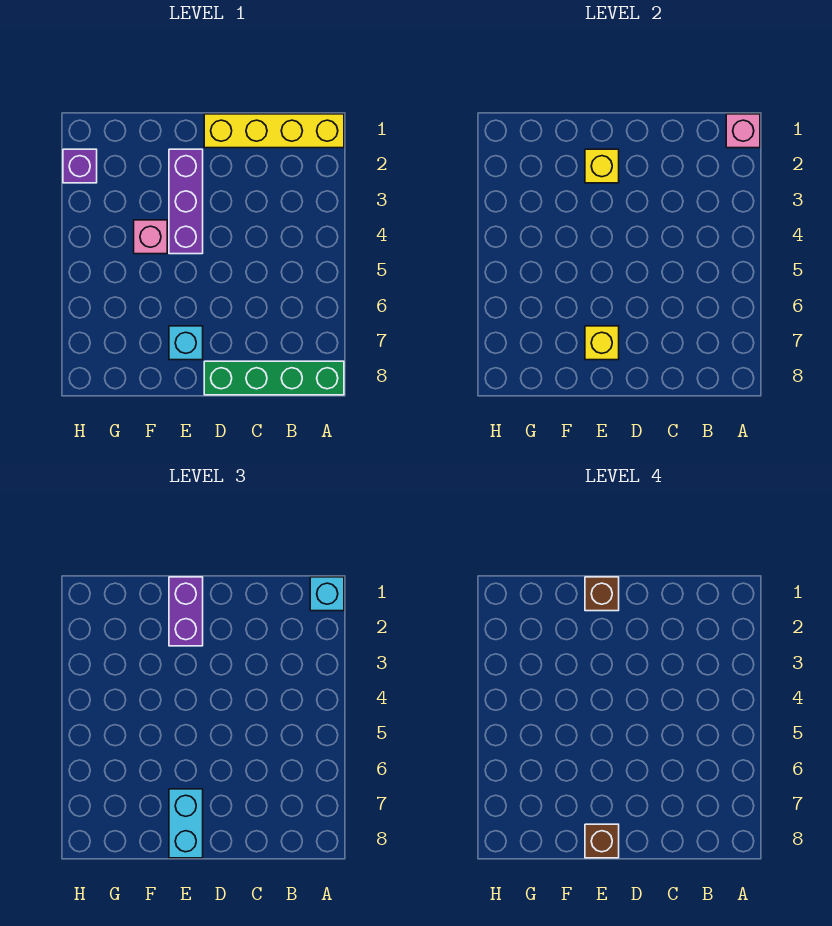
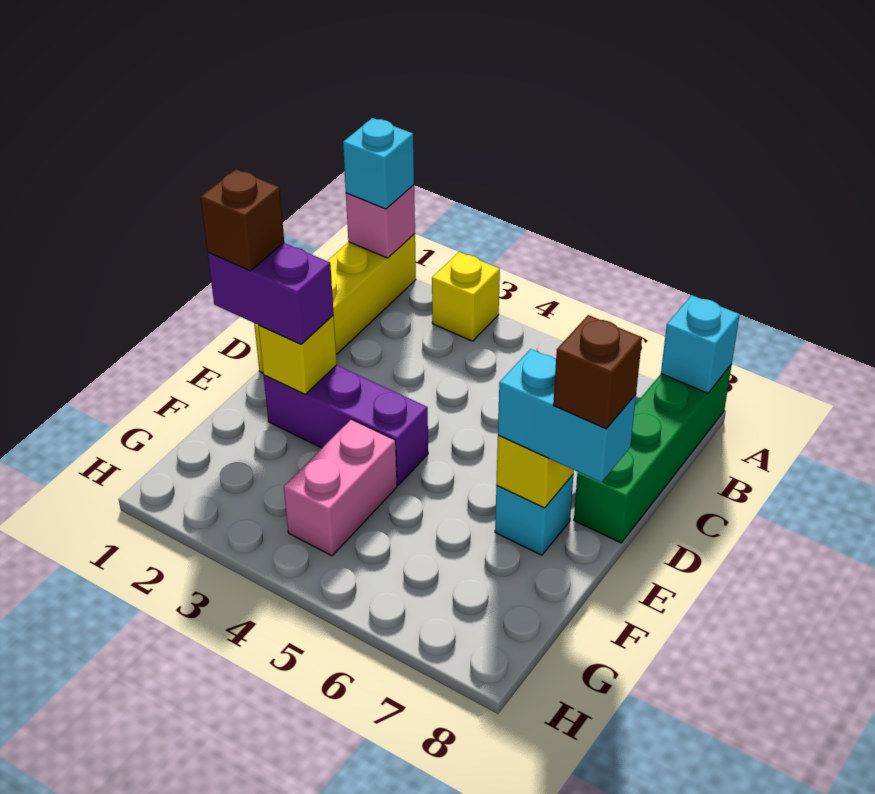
none -> yellow brick A3 level 1
none -> cyan brick A8 level 2
pink brick F4 level 1 -> pink brick F4:G4 level 1
purple brick H2 level 1 -> none

